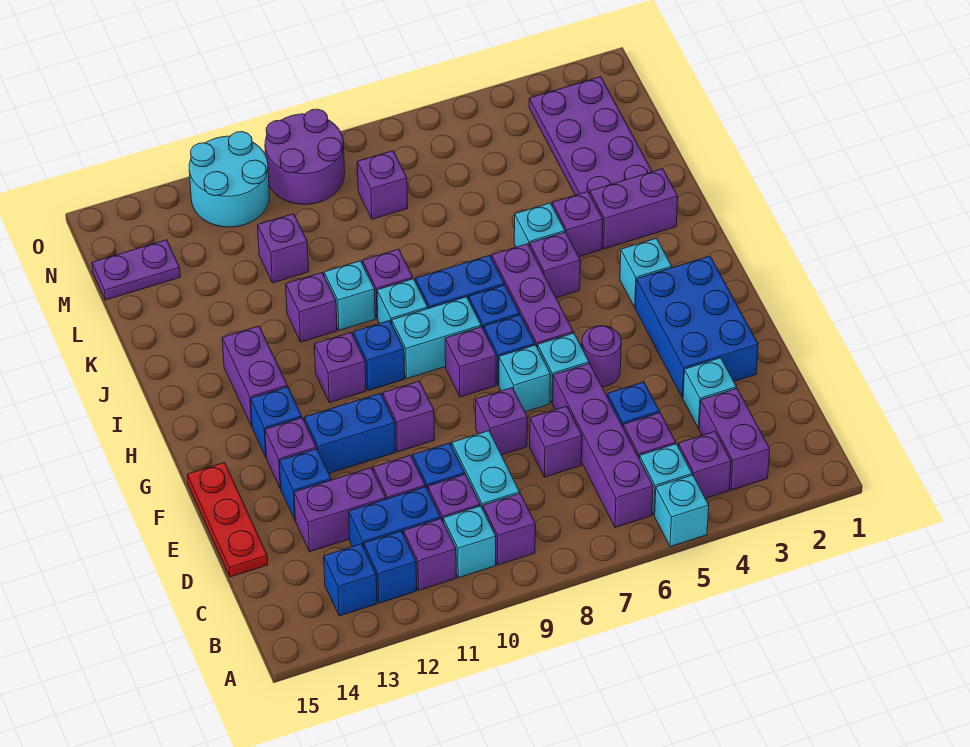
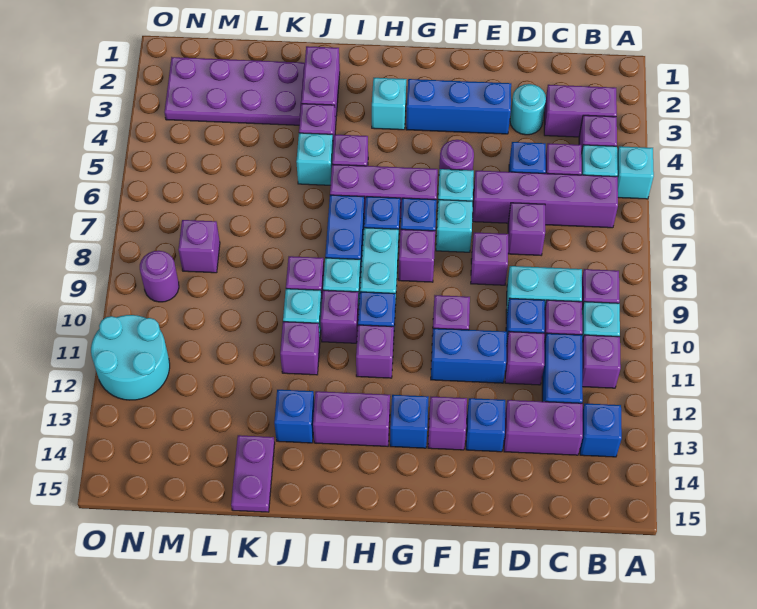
blue brick B12 level 1 -> blue brick J13 level 1
cyan brick D3 level 1 -> cyan round brick D3 level 1
purple brick D12:D13 level 1 -> purple brick C13:D13 level 1
red plate D15:F15 level 1 -> none
blue brick E2:G3 level 1 -> blue brick E3:G3 level 1
blue brick F11:F12 level 1 -> blue brick E11:F11 level 1
purple brick L11 level 1 -> purple brick I10 level 1
purple plate M14:M15 level 1 -> purple plate K14:K15 level 1
purple round brick N9:O10 level 1 -> purple round brick N9 level 1

